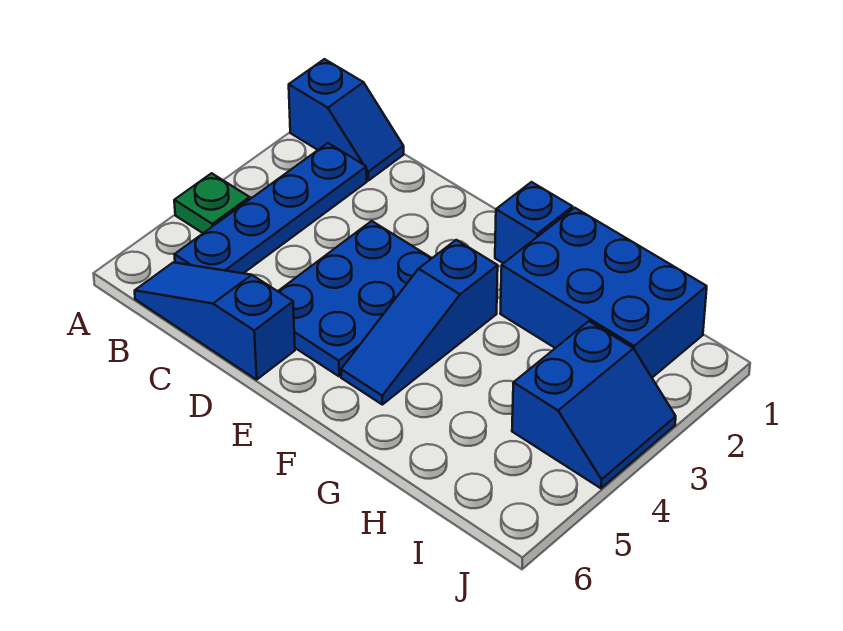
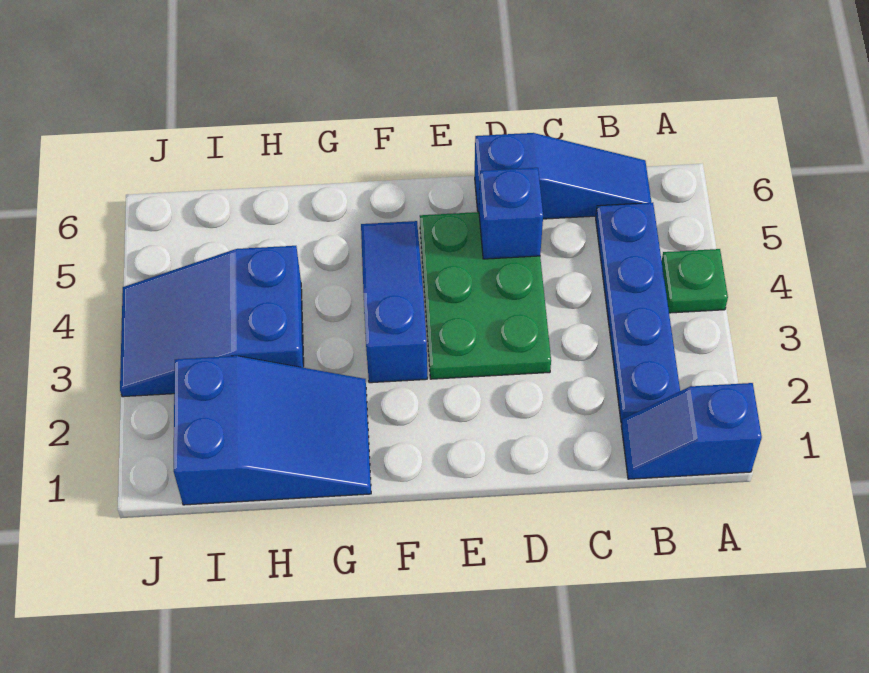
blue plate D3:E5 level 1 -> green plate D3:E5 level 1
blue brick F1 level 1 -> blue brick D5 level 2
blue brick G1:I2 level 1 -> blue slope G1:I2 level 1 top I
blue slope I3:J4 level 1 top I -> blue slope H3:J4 level 1 top H

